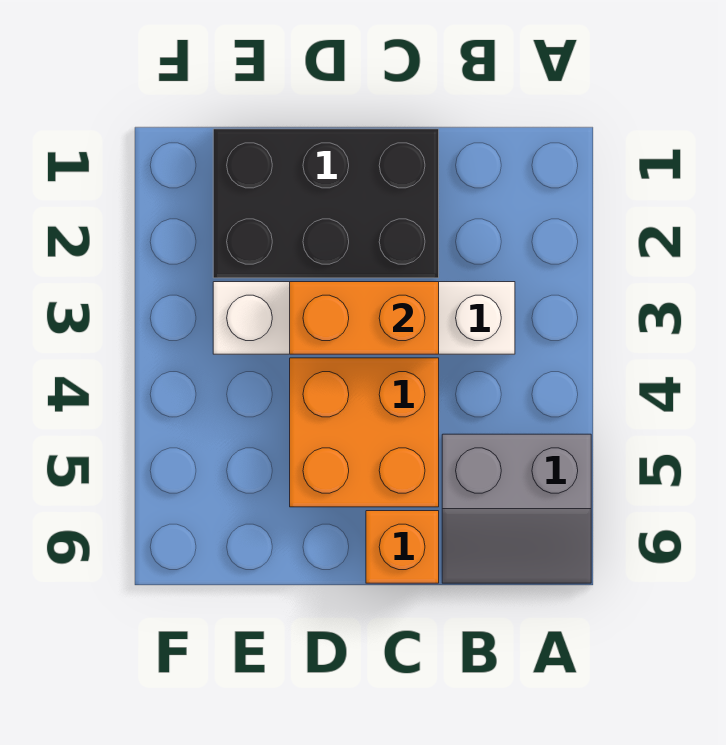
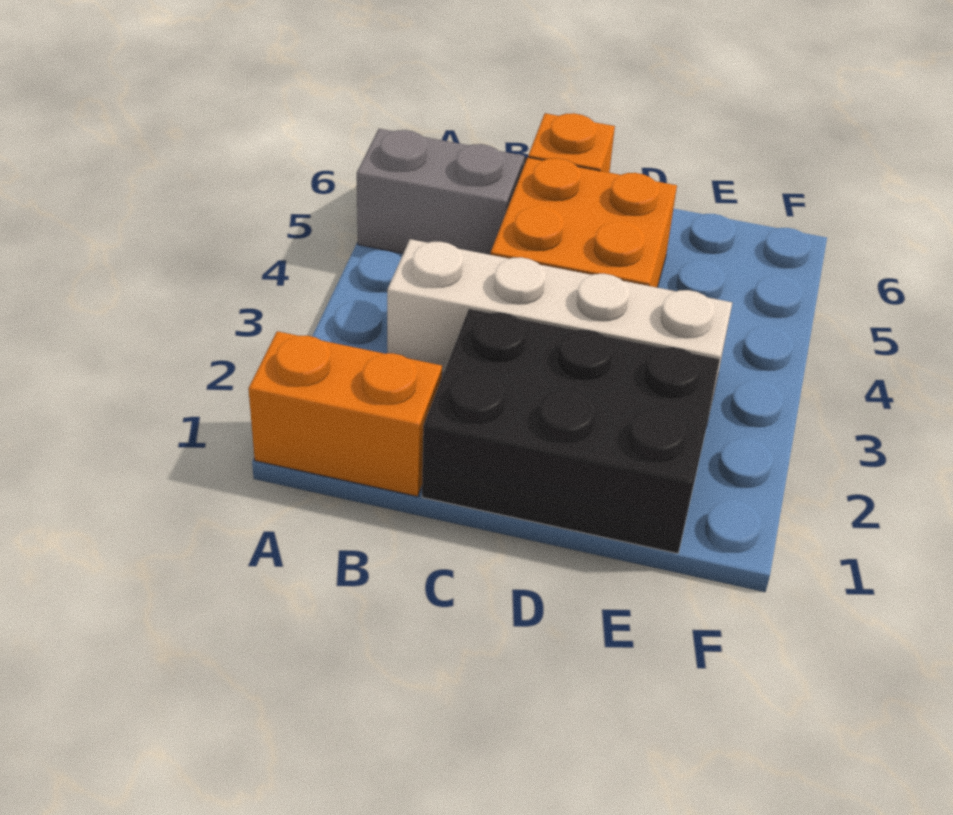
orange brick C3:D3 level 2 -> orange brick A1:B1 level 1

